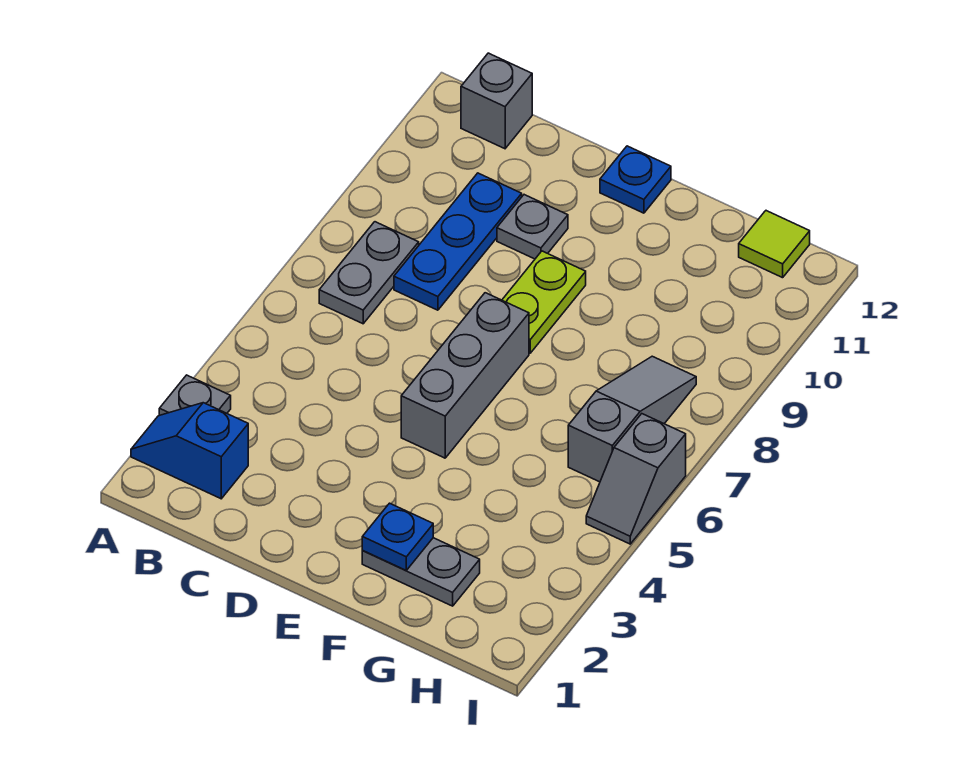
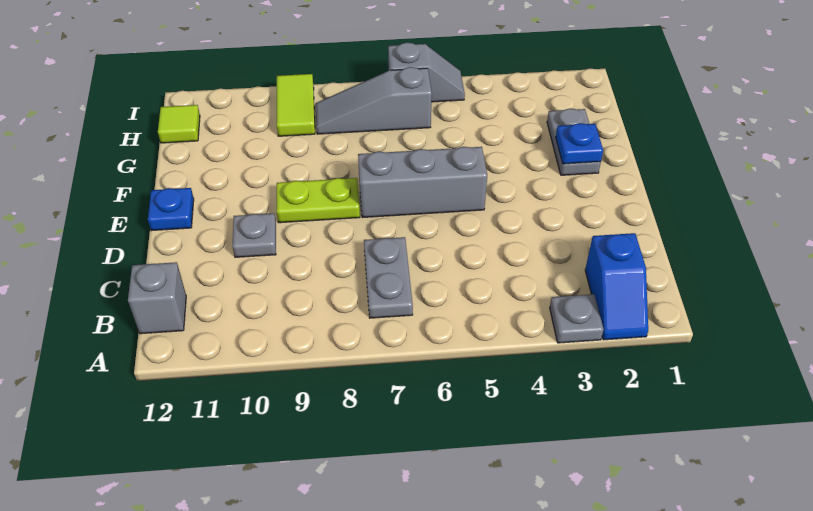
grey plate B7:B8 level 1 -> grey plate B7:C7 level 1
blue plate C8:C10 level 1 -> none
none -> lime tile H9:I9 level 1

